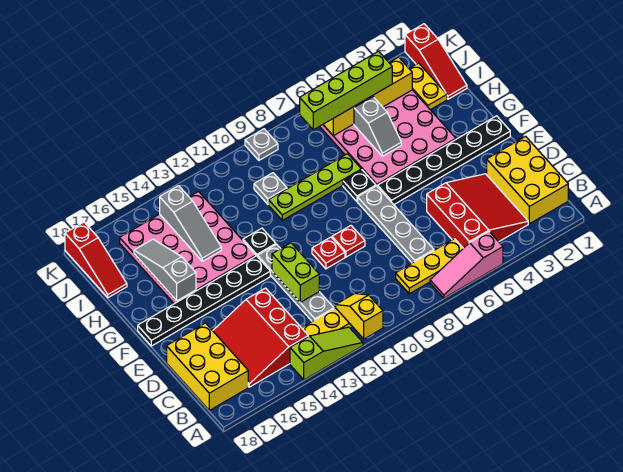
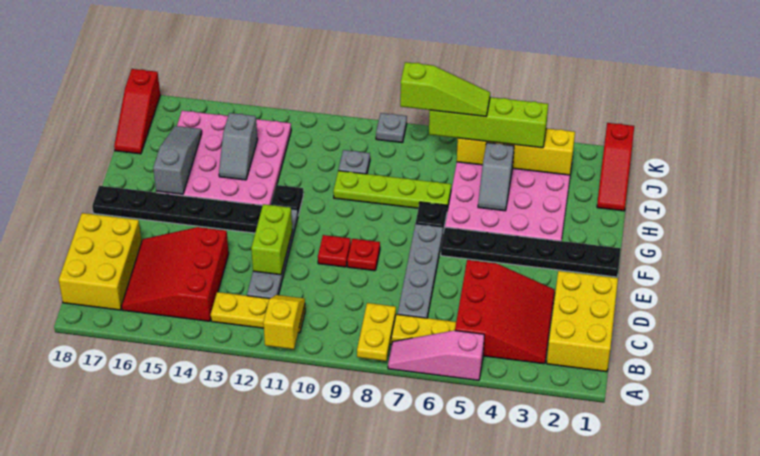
lime slope A12:A14 level 1 top 14 -> lime slope J6:J8 level 4 top 8
grey slope H14:J14 level 2 top J -> grey slope H14:I14 level 2 top I
yellow plate I2:J2 level 1 -> yellow plate A8:B8 level 2

